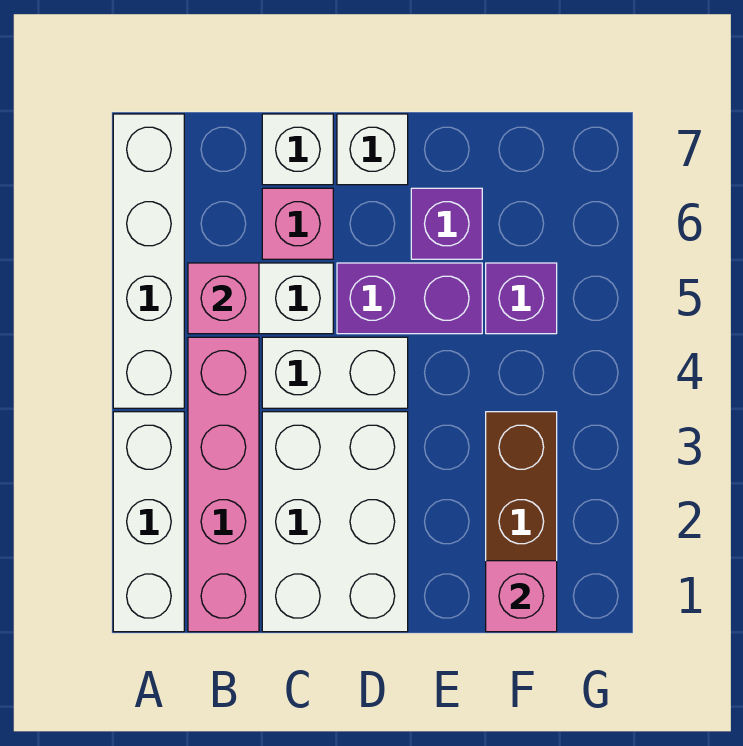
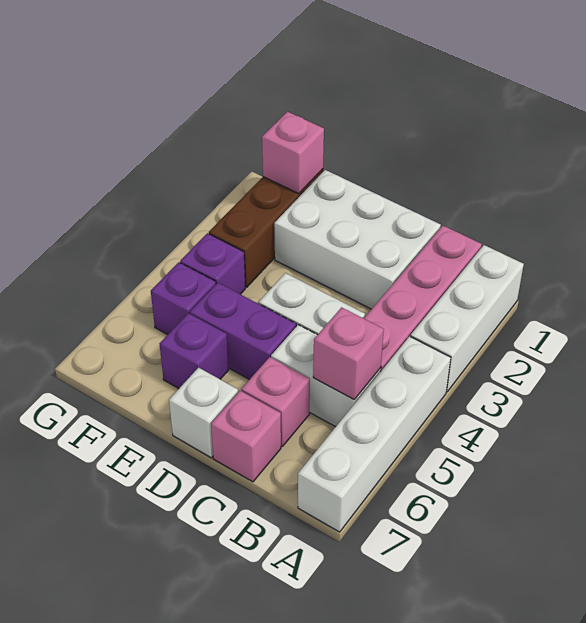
white brick C1:D3 level 1 -> white brick C1:E2 level 1
white brick C7 level 1 -> pink brick C7 level 1
none -> purple brick F4 level 1

